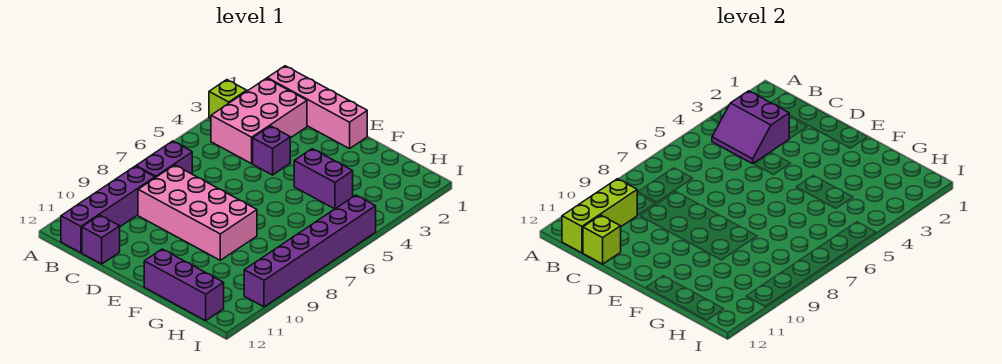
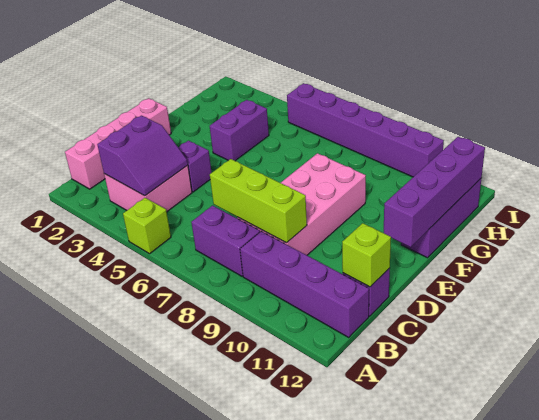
lime brick A3 level 1 -> lime brick A5 level 1
pink brick B2:C4 level 1 -> pink brick B3:C4 level 1
lime brick B10:B12 level 2 -> lime brick C7:C9 level 2
none -> purple brick E12:H12 level 2

